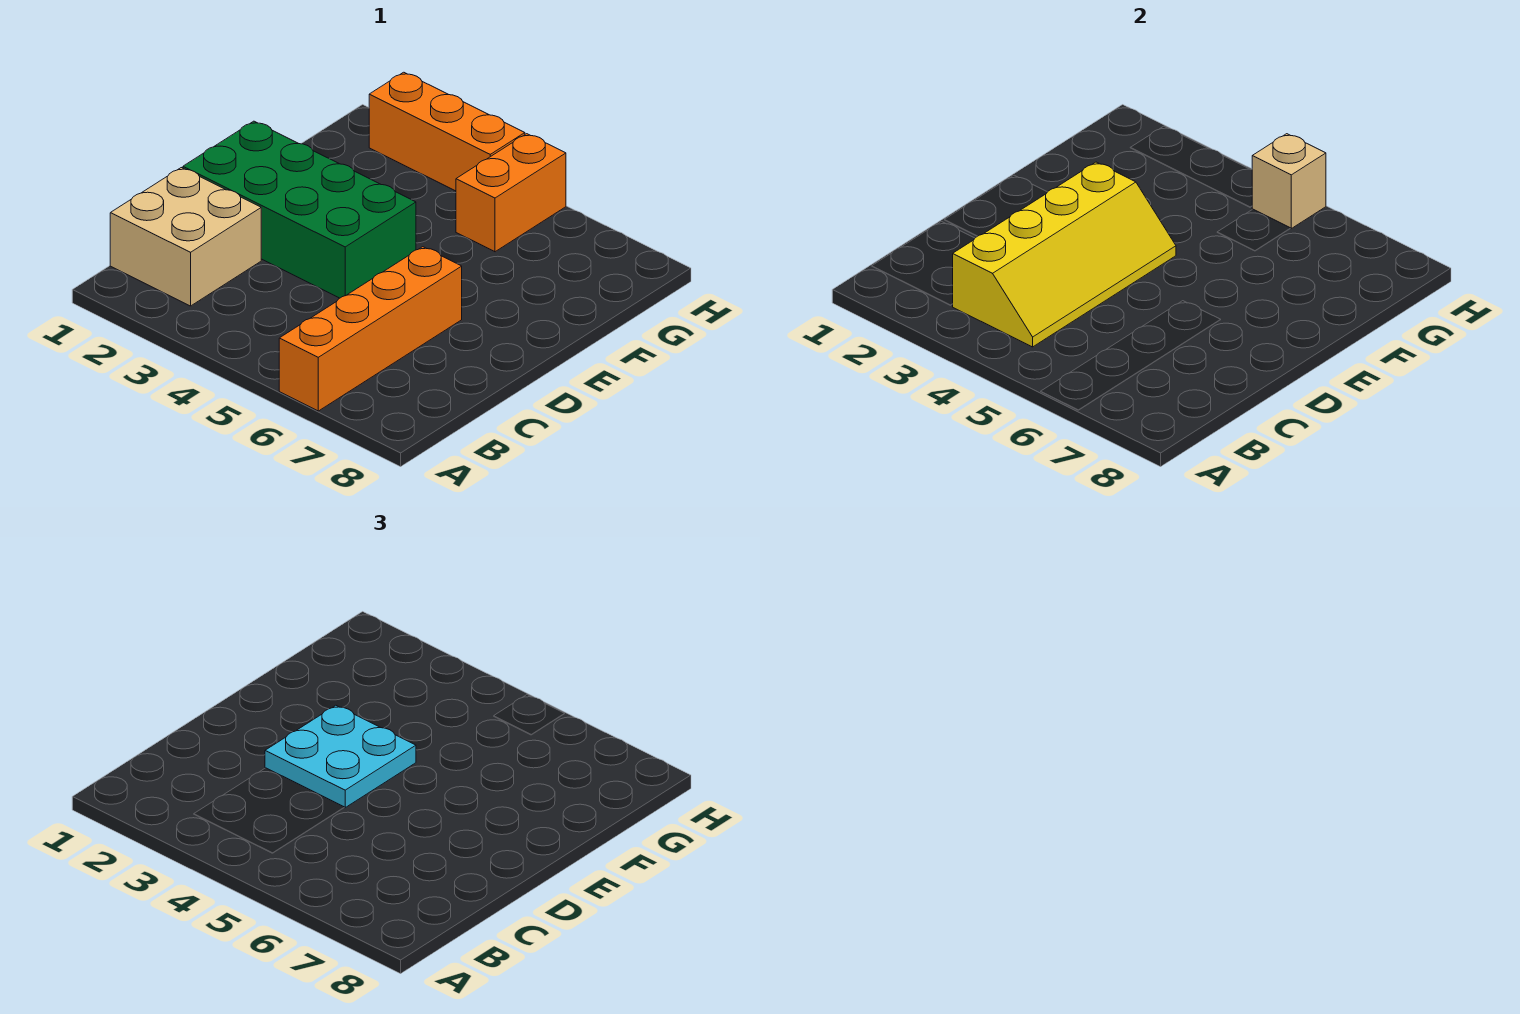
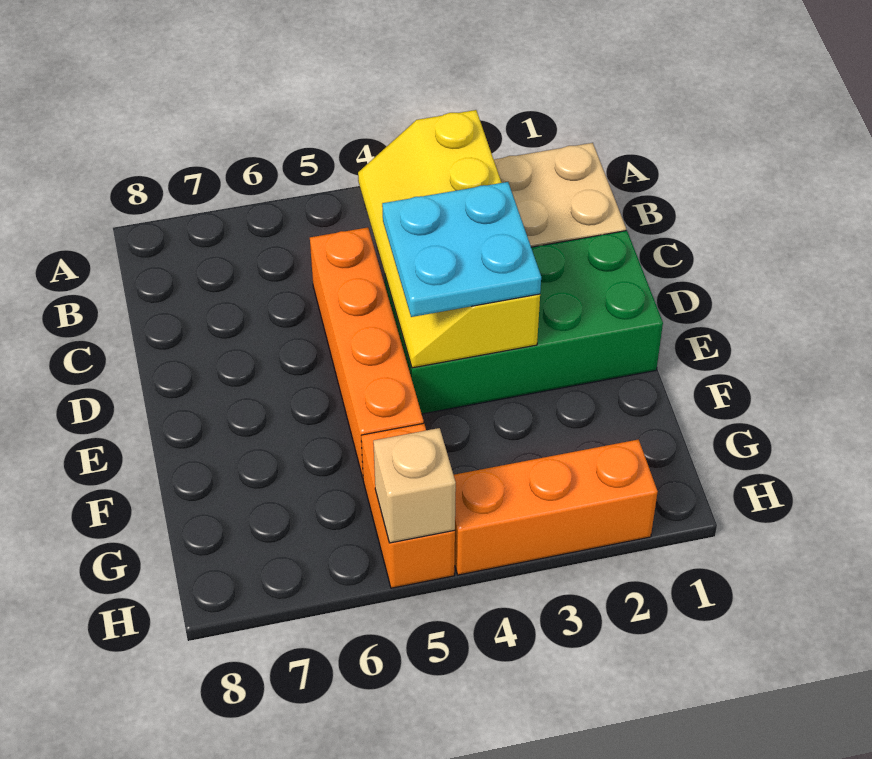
orange brick A6:D6 level 1 -> orange brick C5:F5 level 1

